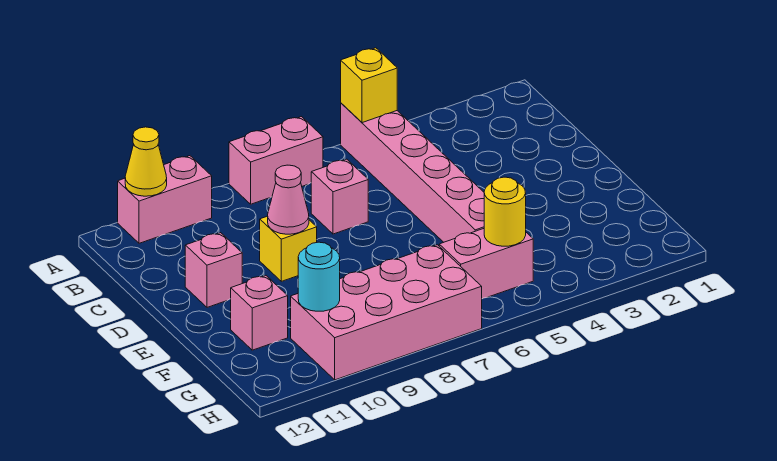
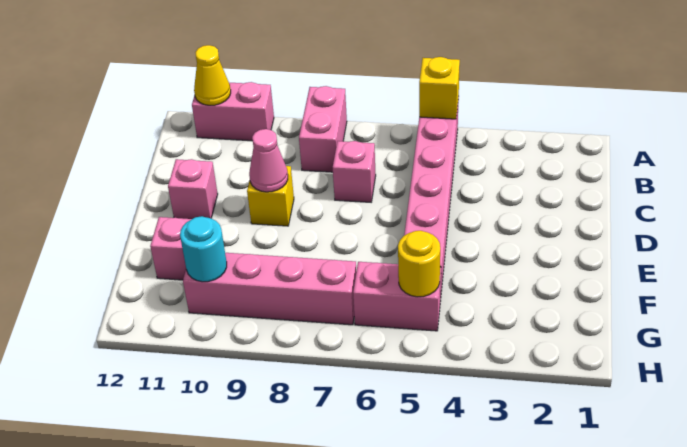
pink brick A7:A8 level 1 -> pink brick A8:B8 level 1
pink brick G7:H10 level 1 -> pink brick G7:G10 level 1

